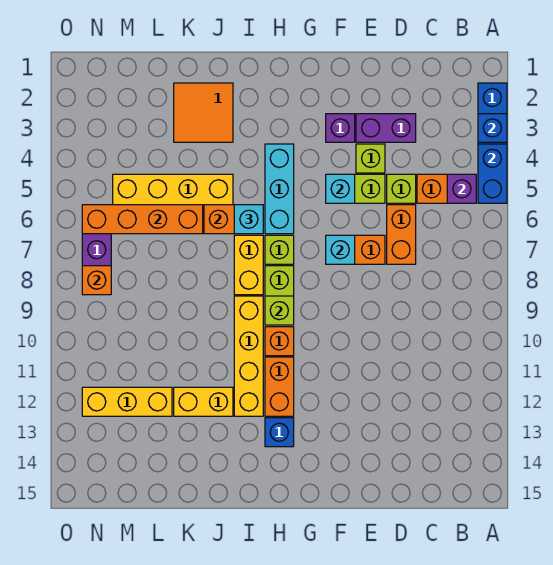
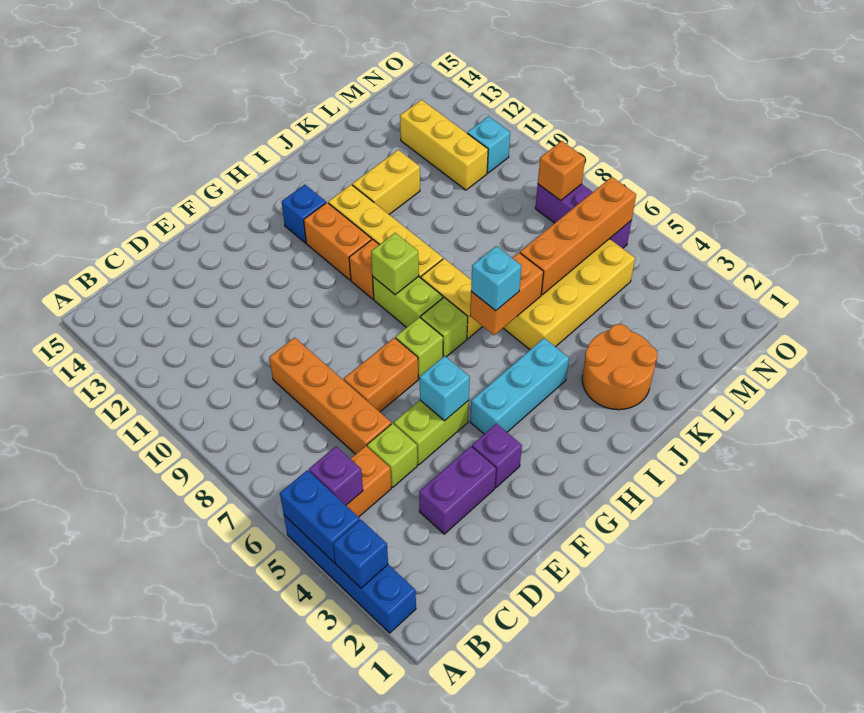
orange brick D6:D7 level 1 -> orange brick D6:D9 level 1
lime brick E4 level 1 -> lime brick G7 level 1
cyan brick F7 level 2 -> cyan brick N11 level 1
cyan brick H4:H6 level 1 -> cyan brick G4:I4 level 1
orange tile J2:K3 level 1 -> orange round brick J2:K3 level 1
yellow brick L12:N12 level 1 -> yellow brick M11:M13 level 1

